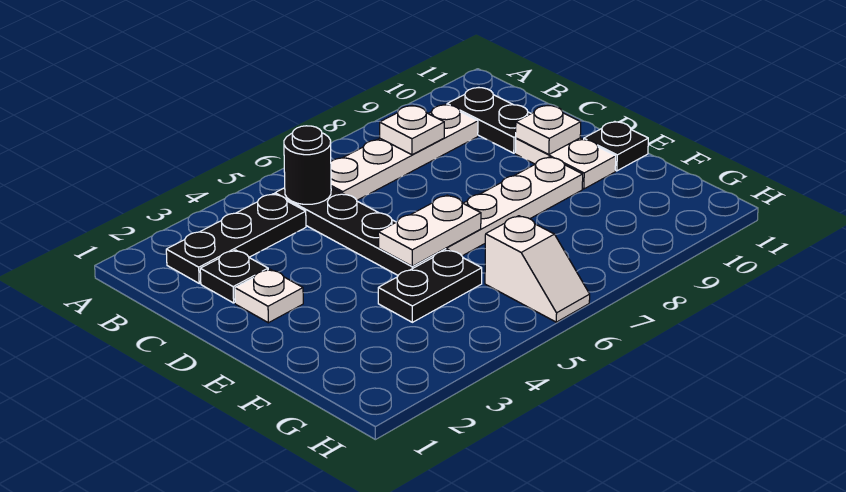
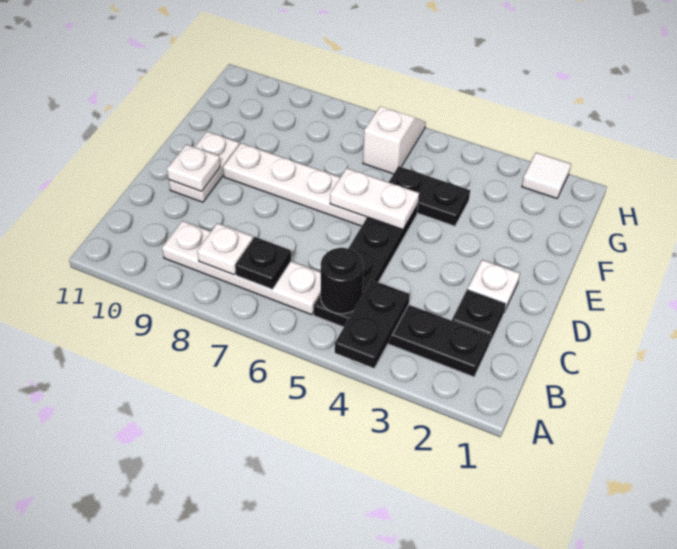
black plate B10:C10 level 1 -> black plate A4:B4 level 2
black plate E11 level 1 -> black plate B7 level 2
none -> white tile H2 level 1

